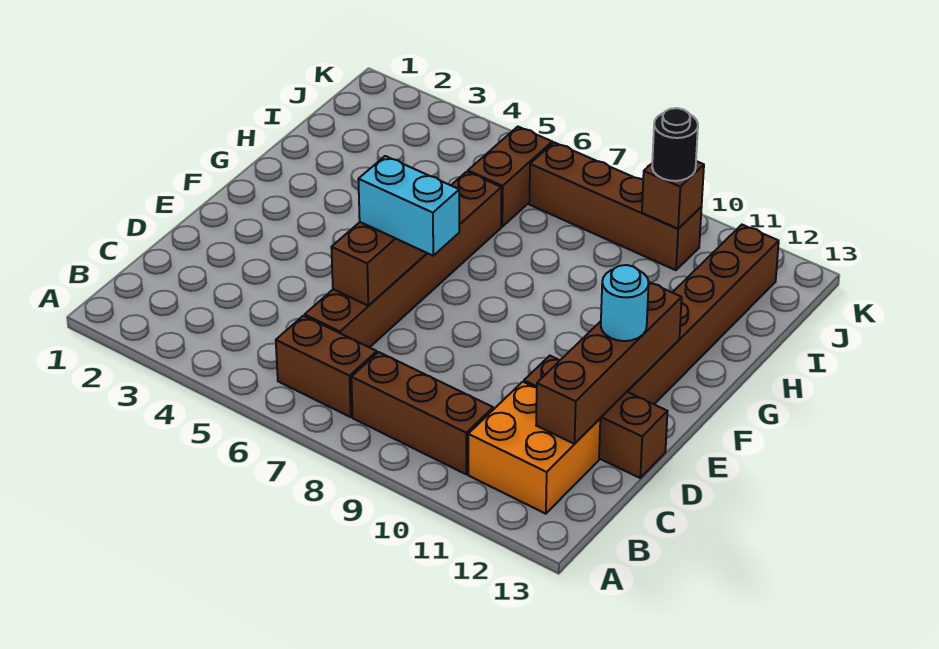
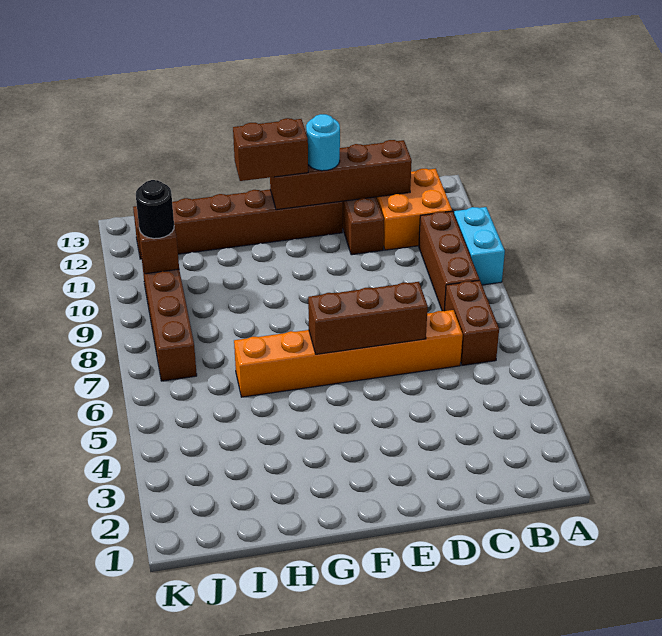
brown brick C6:H6 level 1 -> orange brick C6:H6 level 1
cyan brick E6:E7 level 3 -> cyan brick A9:A10 level 1
brown brick I6:J6 level 1 -> brown brick F12:G12 level 3

